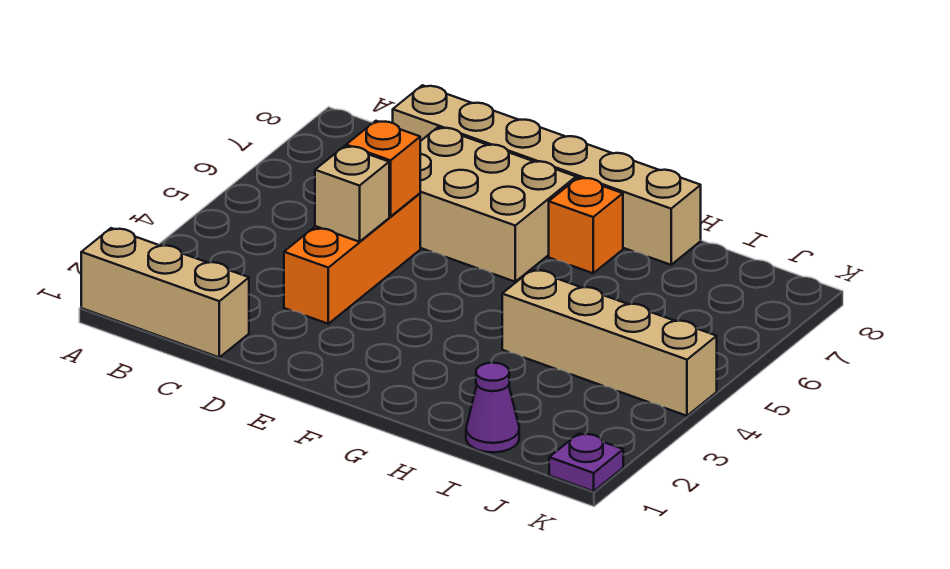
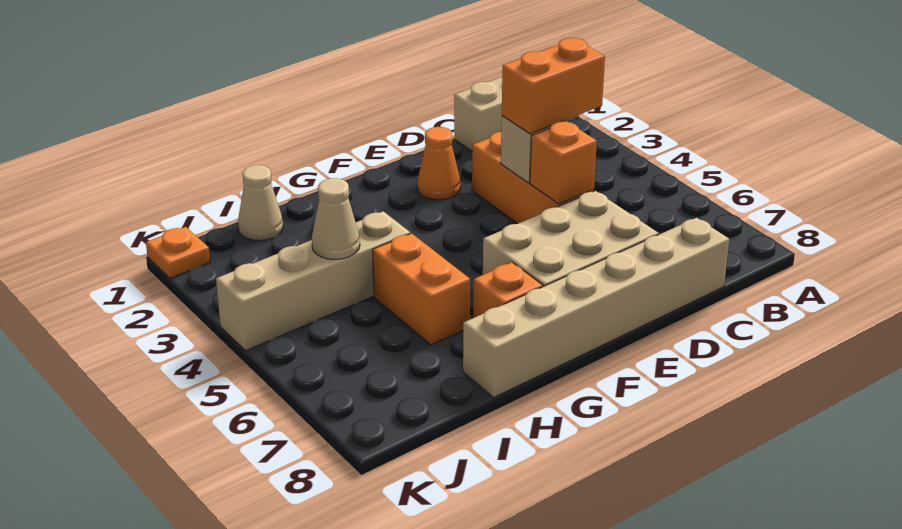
none -> orange brick C4:D4 level 3
none -> orange cone E2 level 1
none -> orange brick H5:H6 level 1
purple cone I1 level 1 -> tan cone I1 level 1
none -> tan cone I4 level 2
purple plate K1 level 1 -> orange plate K1 level 1

